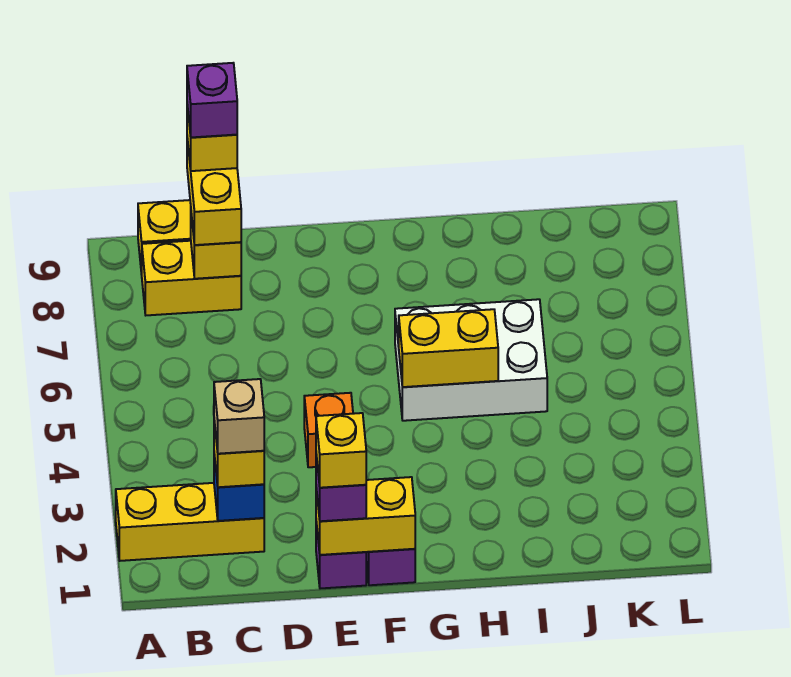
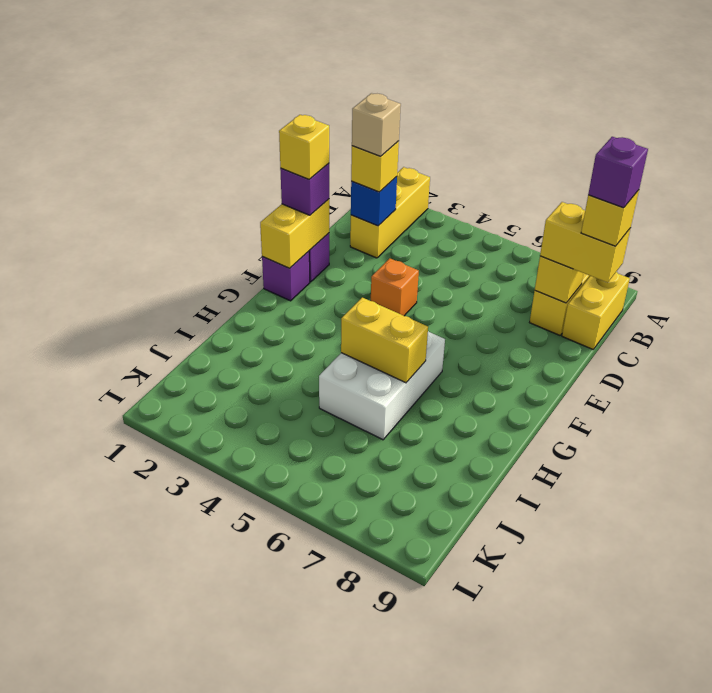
yellow brick G5:H5 level 2 -> yellow brick H5:H6 level 2

